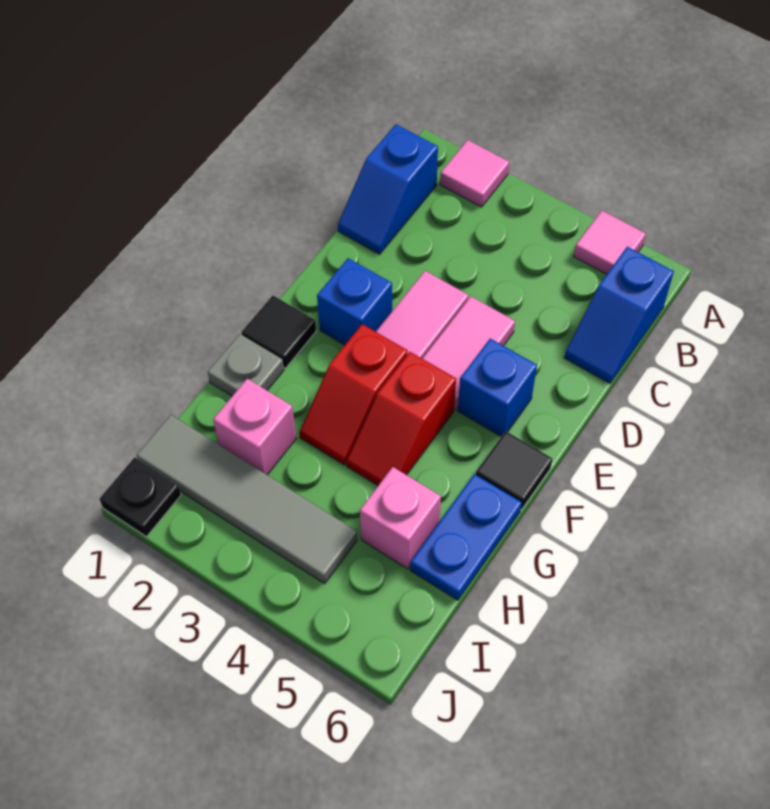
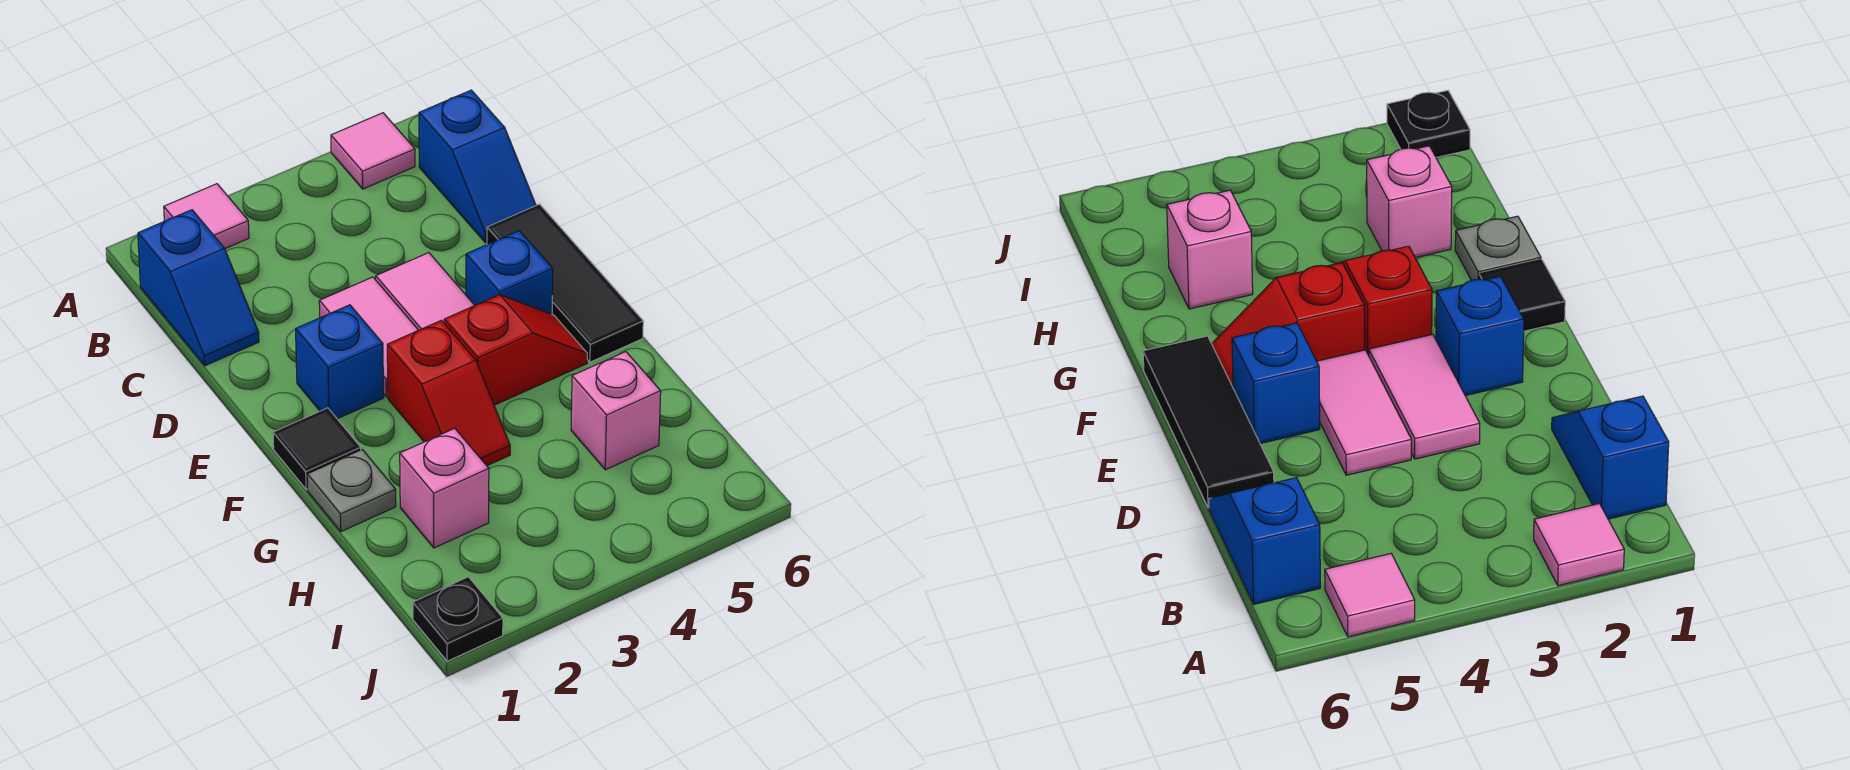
red slope F4:G4 level 1 top F -> red slope F4:F5 level 1 top 4
black tile F6 level 1 -> black tile D6:F6 level 1
blue plate G6:H6 level 1 -> none
grey tile I1:I4 level 1 -> none

